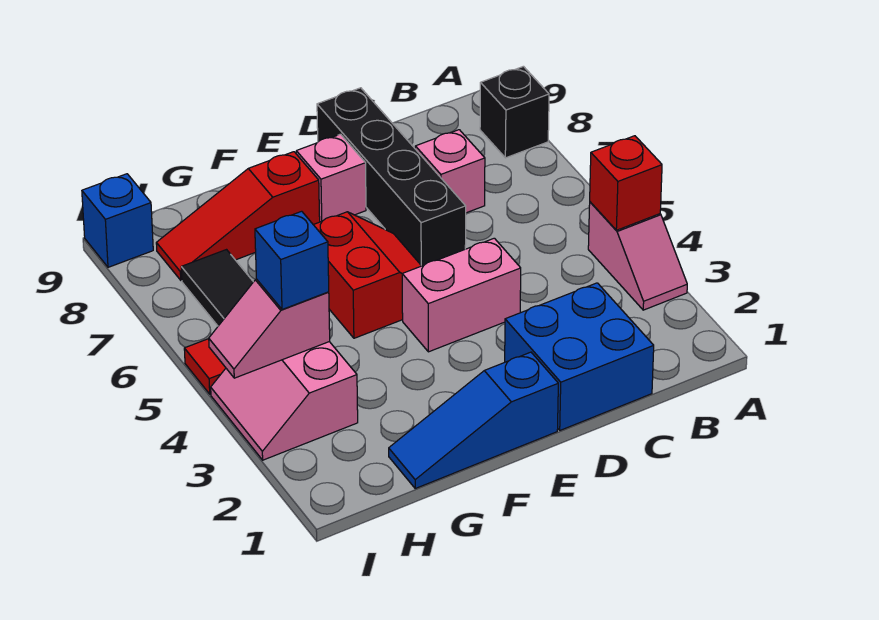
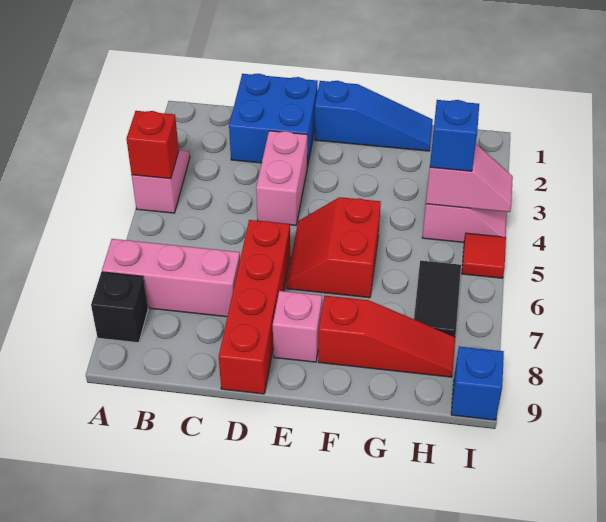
pink brick C7 level 1 -> pink brick A7:C7 level 1
pink brick D4:E4 level 1 -> pink brick D3:D4 level 1
black brick D6:D9 level 1 -> red brick D6:D9 level 1

